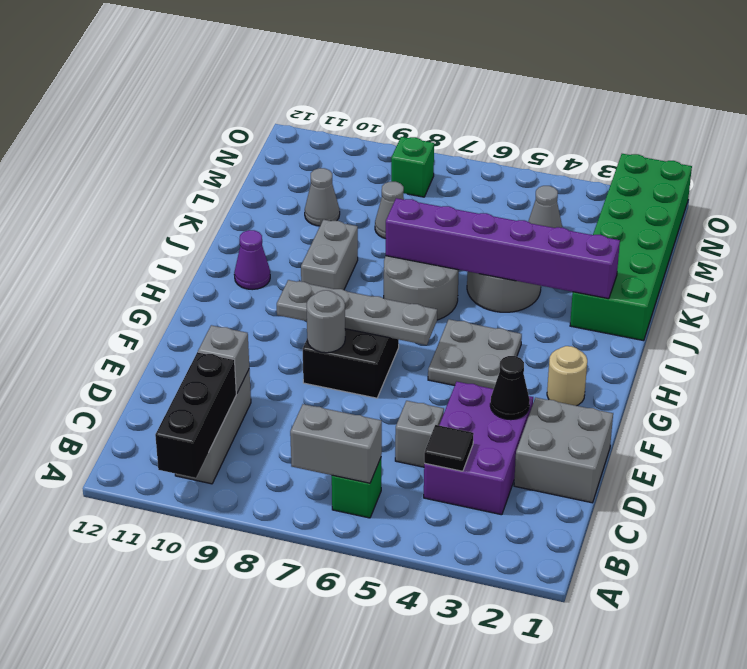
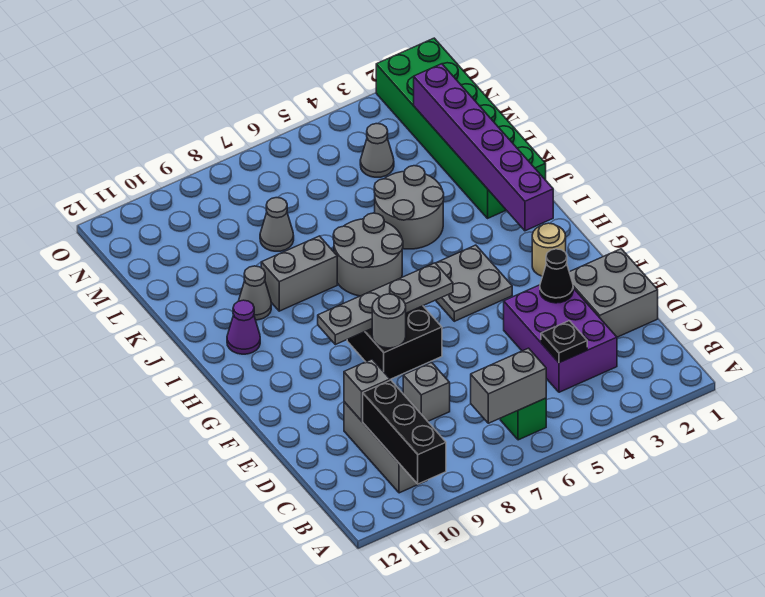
black tile C4 level 2 -> black plate C4 level 2
grey brick D5 level 1 -> grey brick D8 level 1
grey brick I9:J9 level 1 -> grey brick J8:J9 level 1
purple brick J2:J7 level 2 -> purple brick H2:M2 level 2
grey cone L10 level 1 -> grey cone J10 level 1
green brick N8 level 1 -> none

